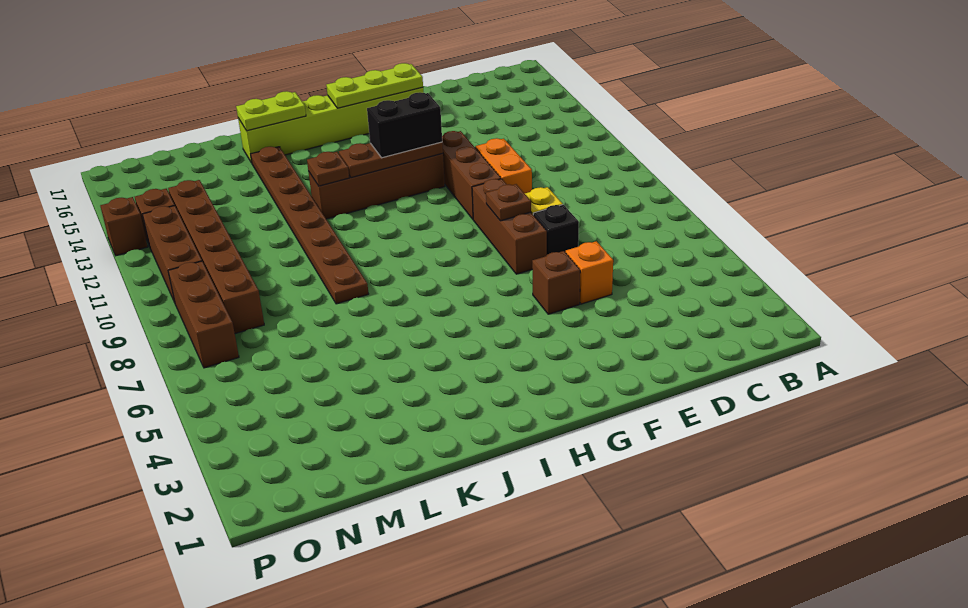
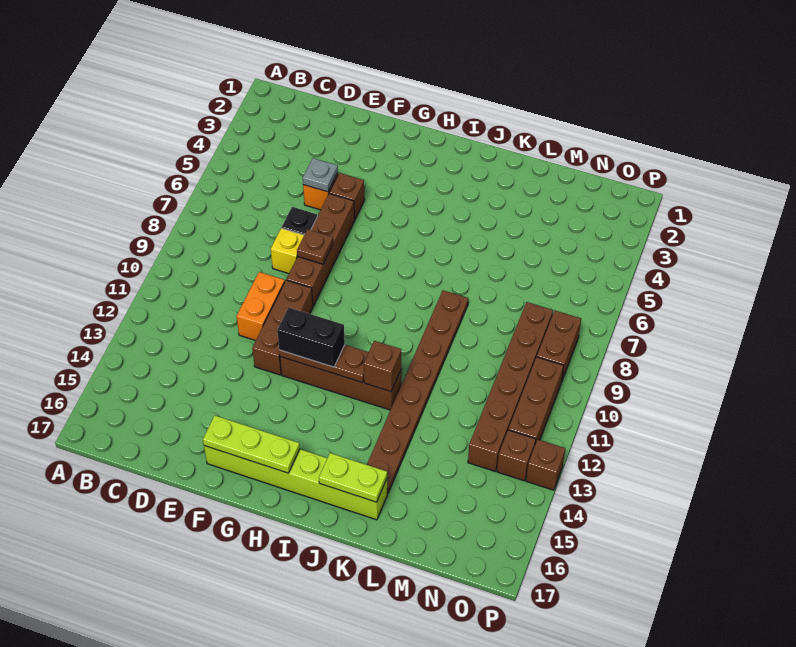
none -> grey plate E5 level 2
brown brick F7:F9 level 1 -> brown brick F6:F9 level 1
brown plate J12 level 2 -> brown brick J12 level 2
brown brick O7:O9 level 1 -> brown brick O8:O9 level 1

